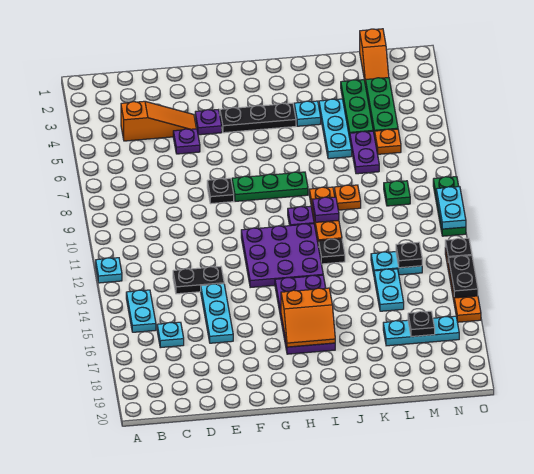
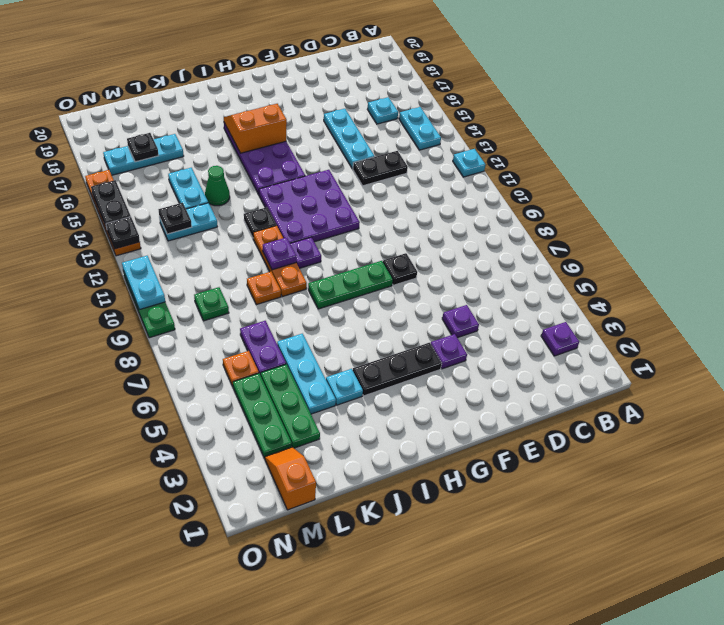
none -> purple plate B3 level 1
orange slope C4:E4 level 1 top C -> none
none -> green cone K14 level 1

